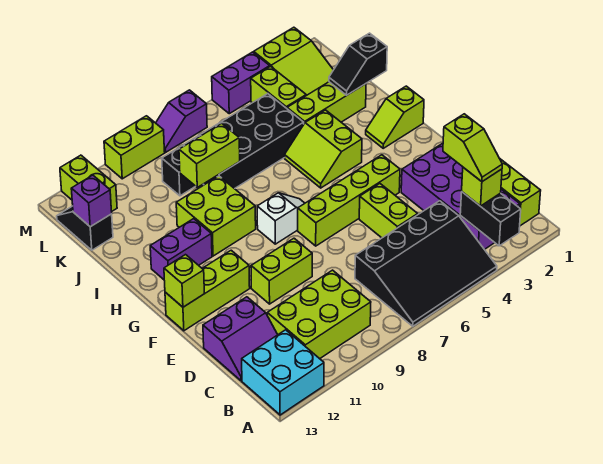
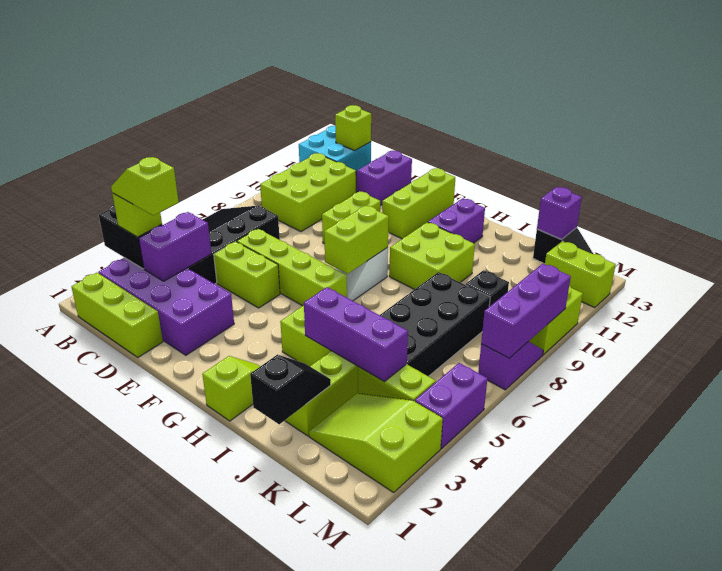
none -> purple brick C3:C4 level 2
lime brick F4:F7 level 1 -> lime brick D6:G6 level 1
lime brick F13 level 2 -> lime brick B13 level 2
none -> purple brick I4:K4 level 2
lime brick J8:J9 level 2 -> lime brick G7:G8 level 2
none -> purple brick M7:M9 level 2

